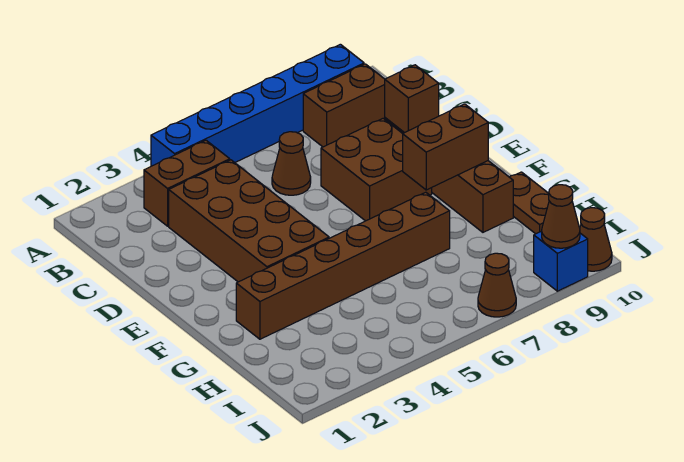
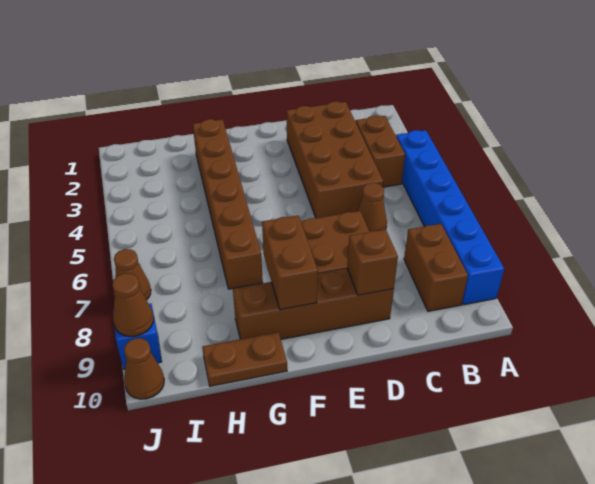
brown brick C3:F4 level 1 -> brown brick C2:D5 level 1

